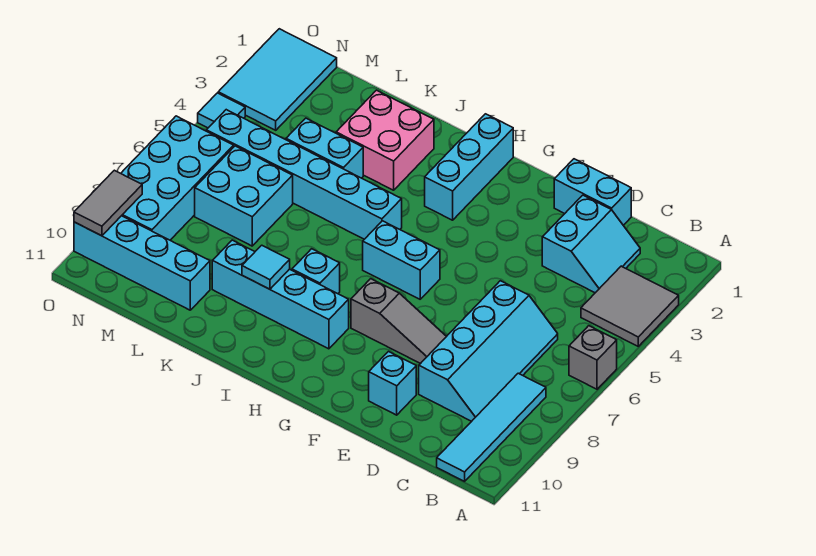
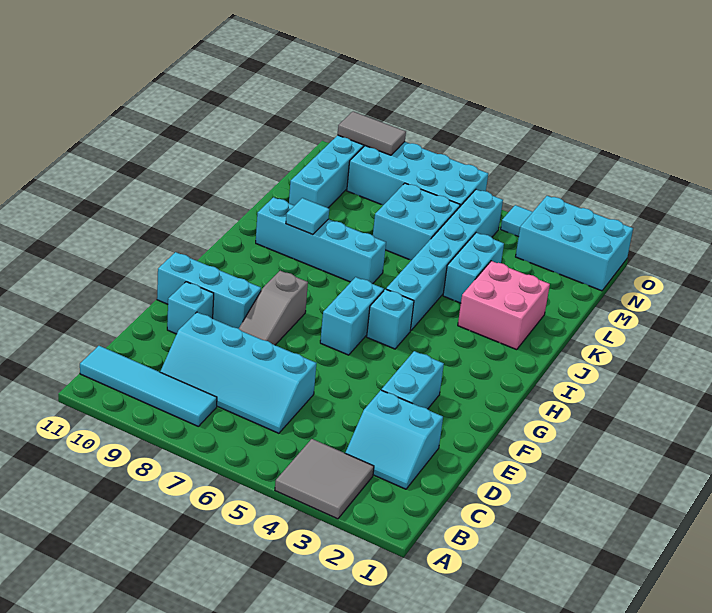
grey brick A6 level 1 -> none
cyan brick D1:E1 level 1 -> cyan brick E3:F3 level 1
cyan brick H1:H3 level 1 -> cyan brick F9:F11 level 1
cyan brick H9:K9 level 1 -> cyan brick J7:J10 level 1
cyan brick I8 level 1 -> cyan brick H5 level 1
cyan tile N1:O3 level 1 -> cyan brick N1:O3 level 1

